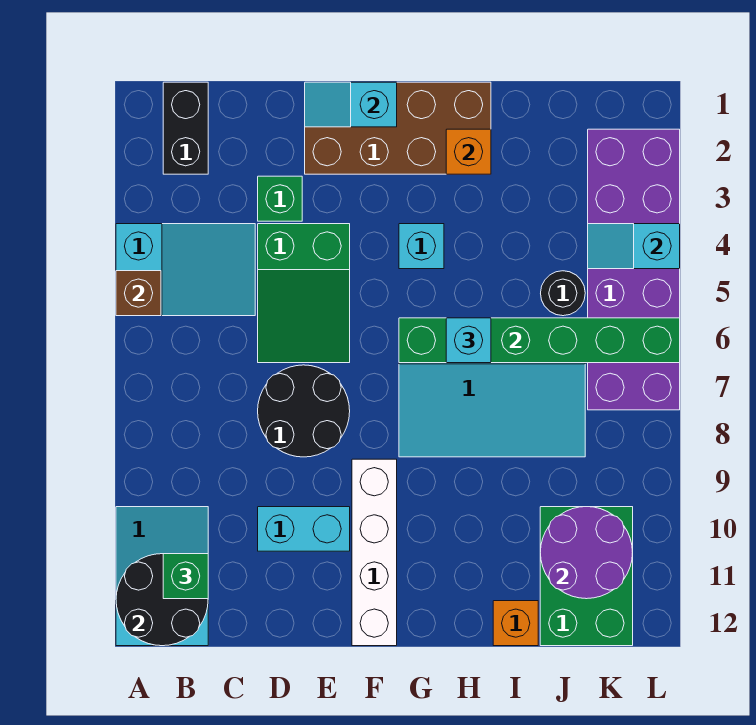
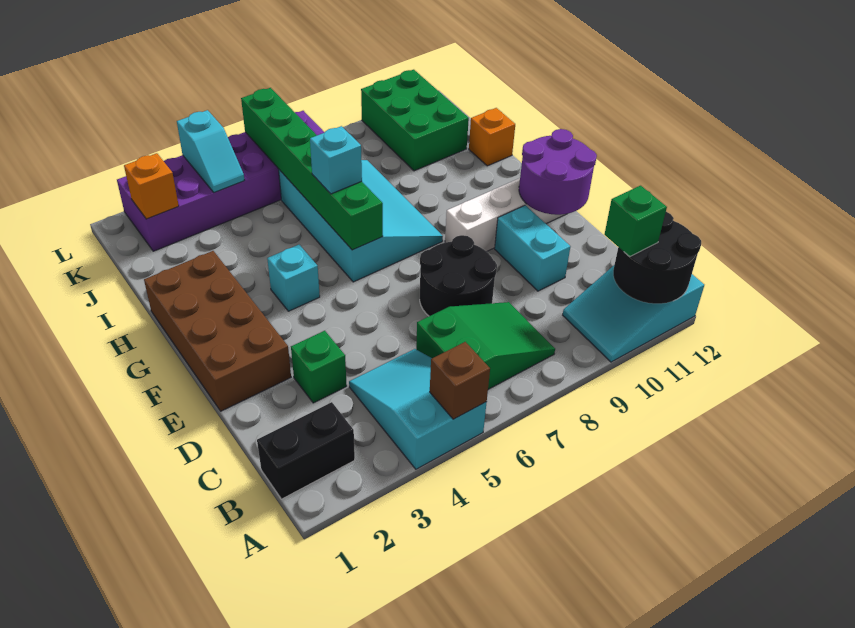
green slope D4:E6 level 1 top 4 -> green slope B6:C8 level 1 top 6
cyan slope E1:F1 level 2 top F -> none
orange brick H2 level 2 -> orange brick K2 level 2
black round brick J5 level 1 -> none
green brick J10:K12 level 1 -> green brick J10:L11 level 1
purple round brick J10:K11 level 2 -> purple round brick E11:F12 level 2

